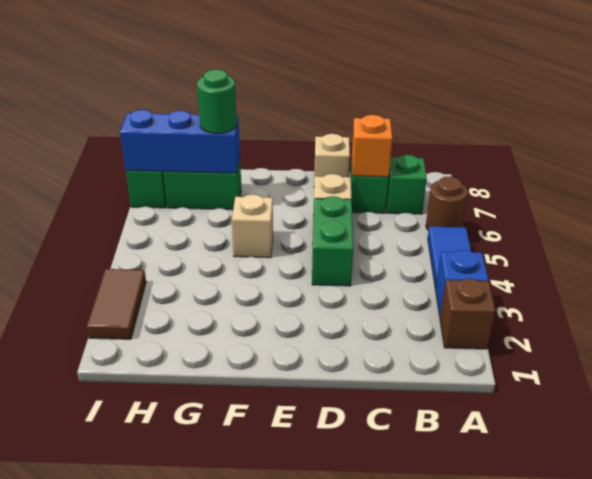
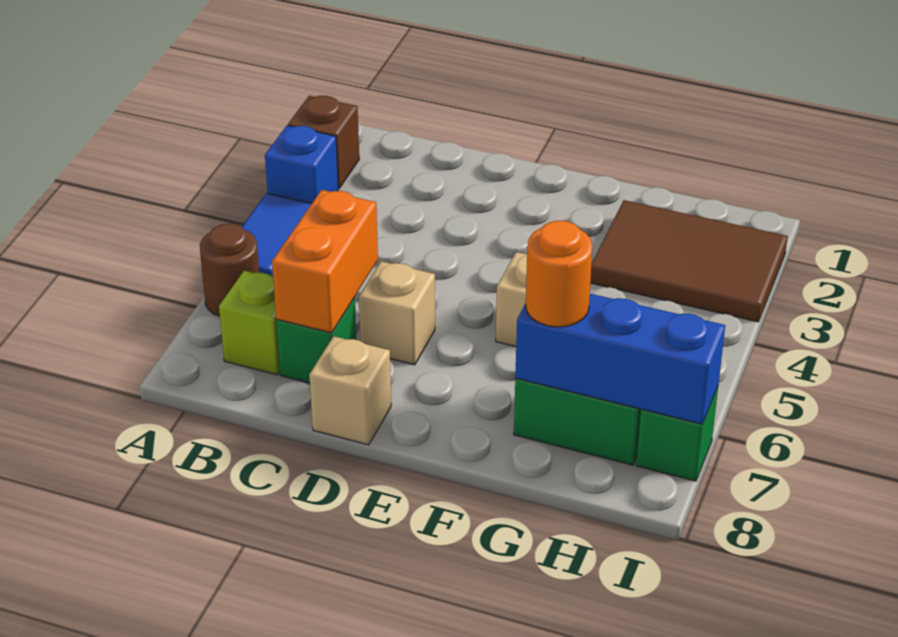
green brick B7 level 1 -> lime brick B7 level 1
orange brick C7 level 2 -> orange brick C6:C7 level 2
green brick D4:D5 level 1 -> none
green round brick G7 level 3 -> orange round brick G7 level 3
brown tile I2:I3 level 1 -> brown tile G2:I3 level 1

